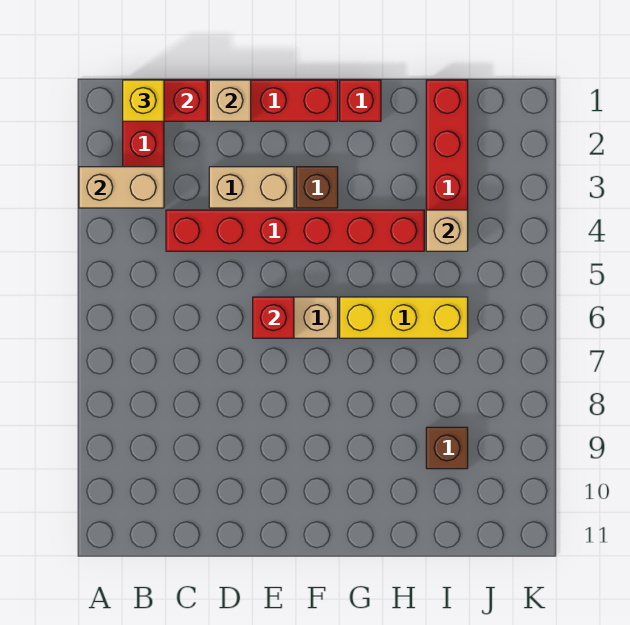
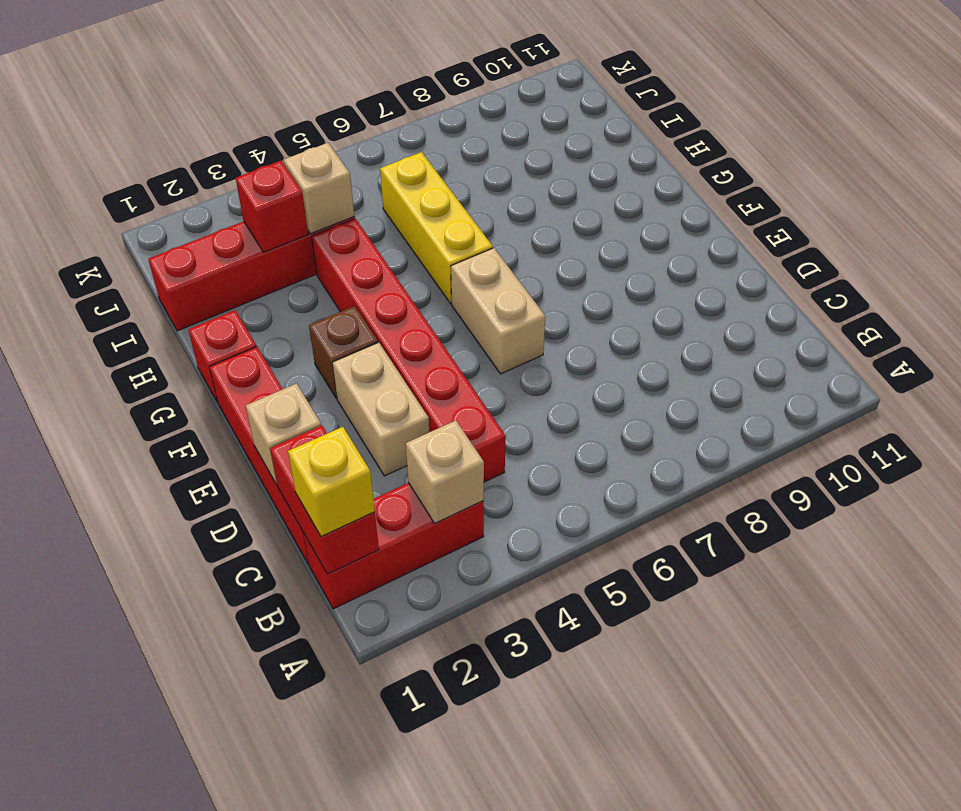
tan brick A3:B3 level 2 -> tan brick B3 level 2
red brick E6 level 2 -> red brick I3 level 2
brown brick I9 level 1 -> none

